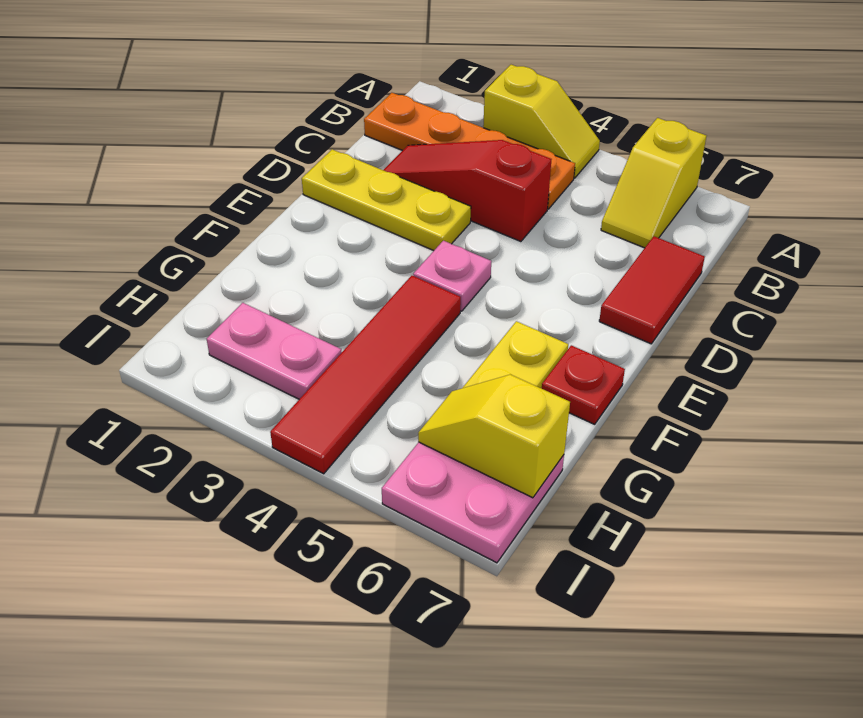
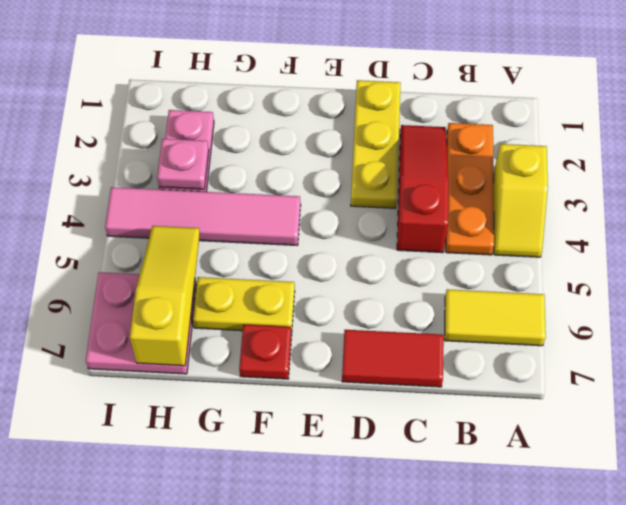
yellow slope A6:B6 level 1 top A -> yellow tile A6:B6 level 1
orange plate B1:B4 level 1 -> orange plate B2:B4 level 1
pink plate E4 level 1 -> pink plate H3 level 2
red tile F4:I4 level 1 -> pink tile F4:I4 level 1
yellow slope H6:H7 level 2 top 7 -> yellow slope H5:H7 level 2 top 7

